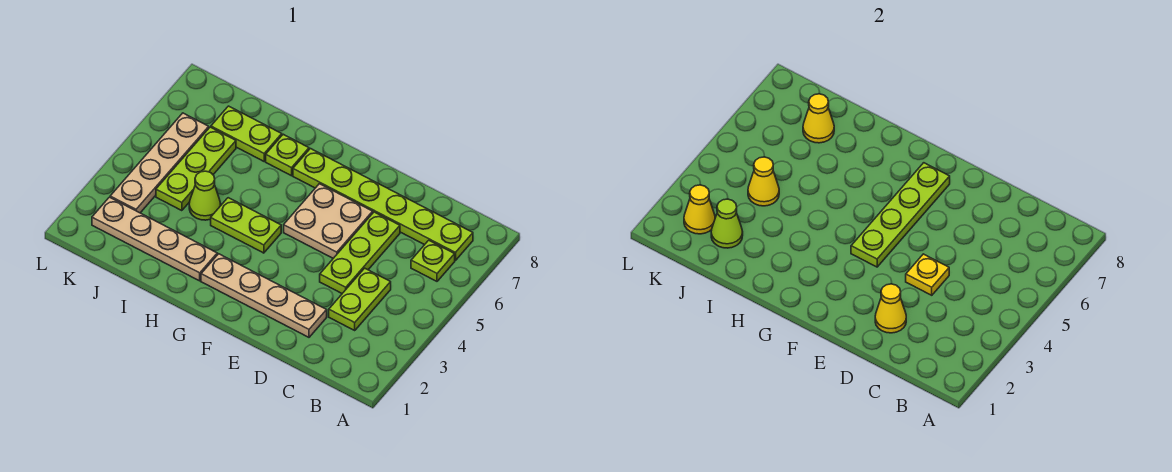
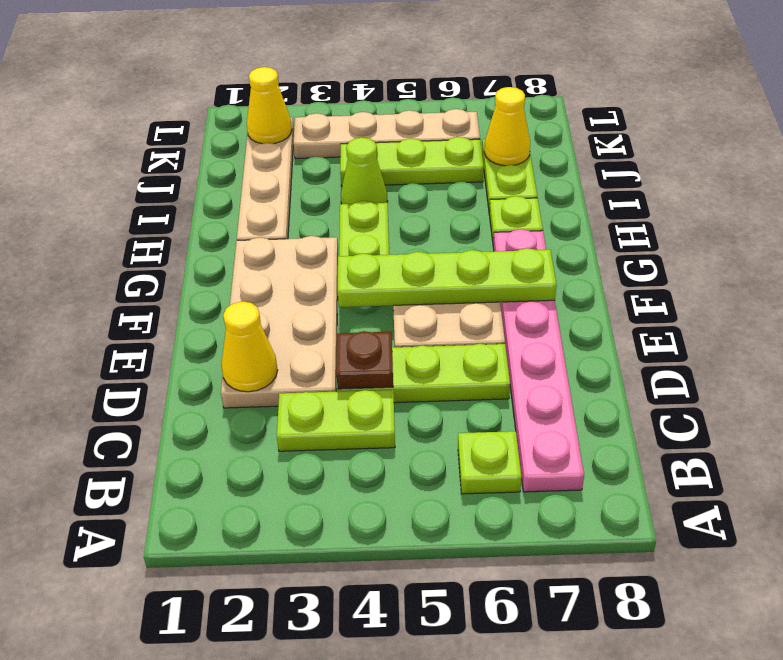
lime plate B7:G7 level 1 -> pink plate B7:G7 level 1
tan plate D2:G2 level 1 -> tan plate D2:G3 level 1
yellow plate D4 level 2 -> brown plate D4 level 2
lime cone J2 level 2 -> none
yellow cone J4 level 2 -> none

